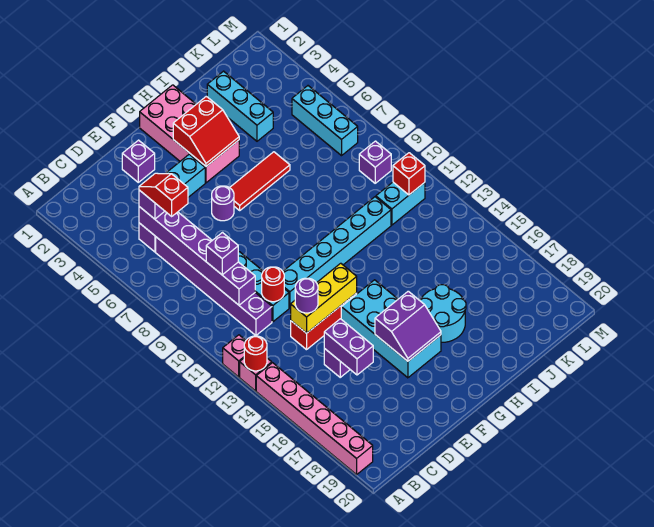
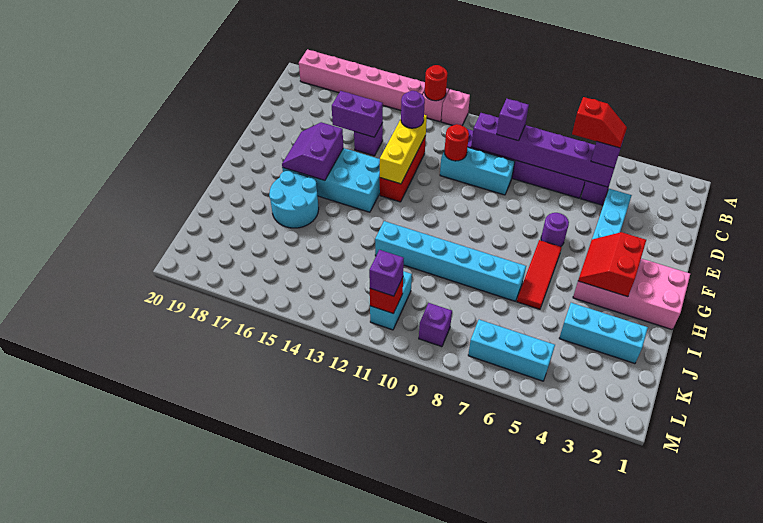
purple brick E2 level 1 -> purple brick L11 level 3
cyan brick E11:J11 level 1 -> cyan brick I7:I12 level 1

